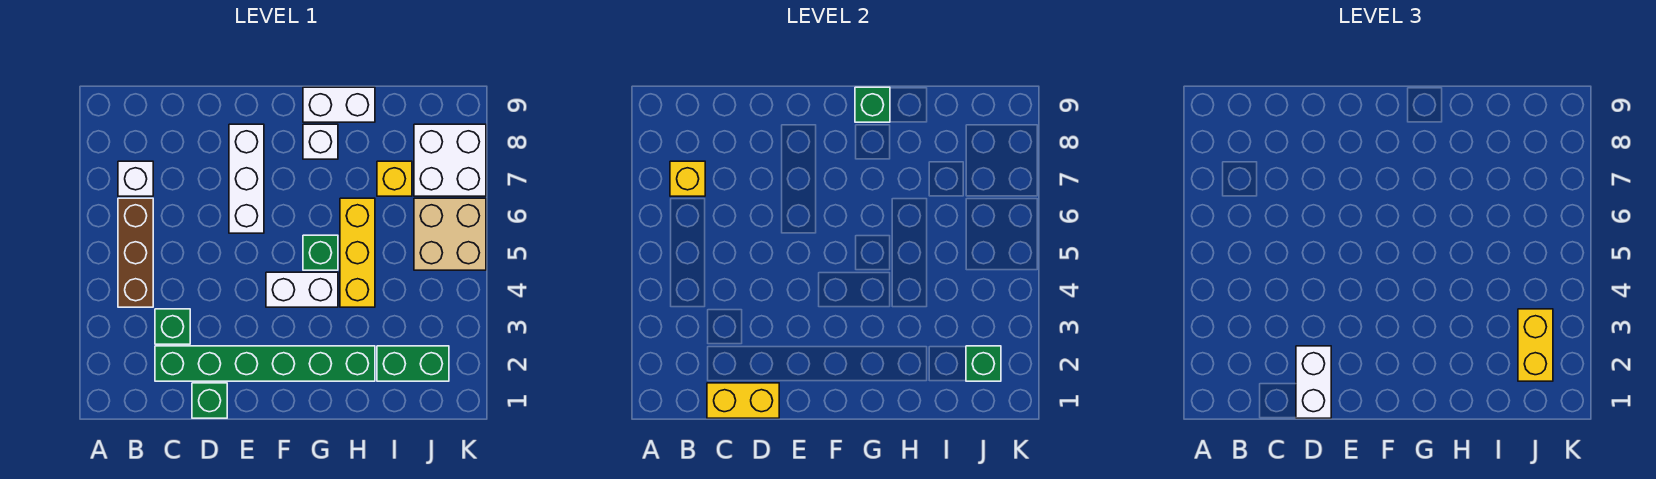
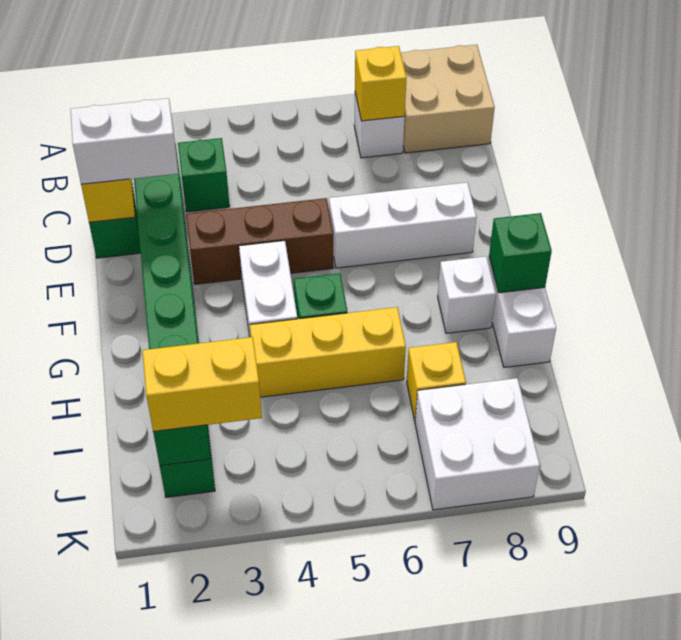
brown brick B4:B6 level 1 -> brown brick E3:E5 level 1
tan brick J5:K6 level 1 -> tan brick A8:B9 level 1

